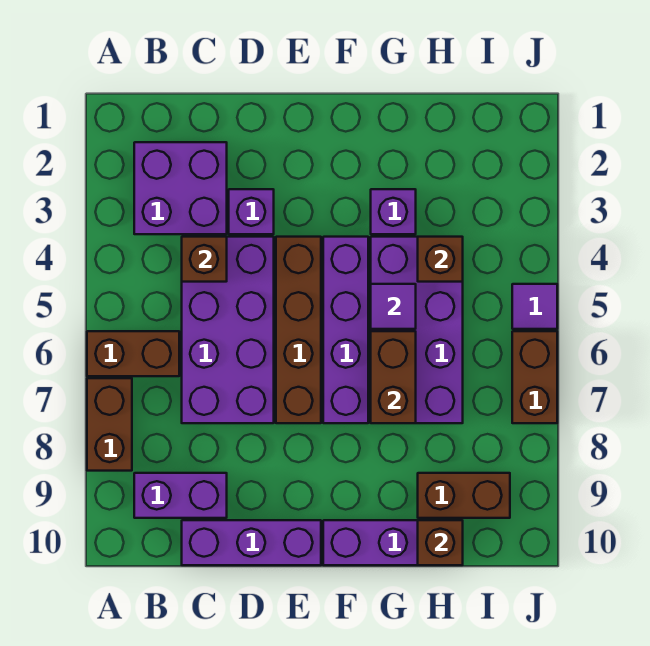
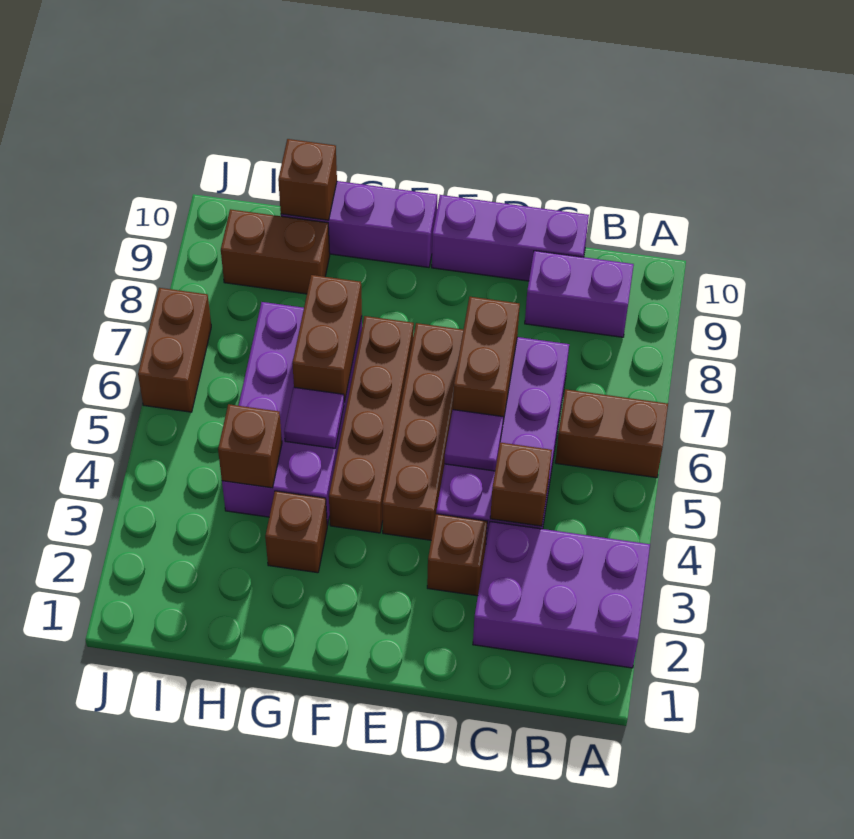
brown brick A7:A8 level 1 -> brown brick D6:D7 level 2
purple brick B2:C3 level 1 -> purple brick A2:C3 level 1
purple brick D3 level 1 -> brown brick D3 level 1
purple brick F4:F7 level 1 -> brown brick F4:F7 level 1
purple brick G3 level 1 -> brown brick G3 level 1
purple tile J5 level 1 -> purple tile D5 level 2

